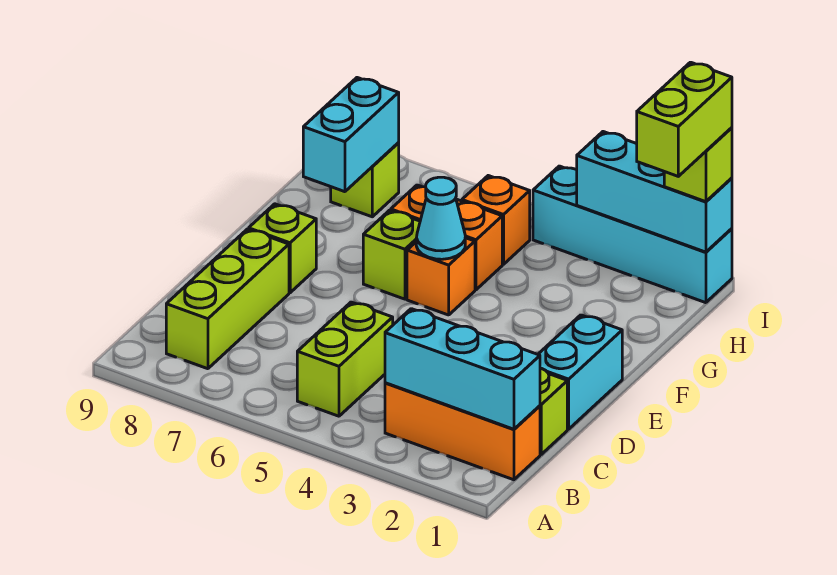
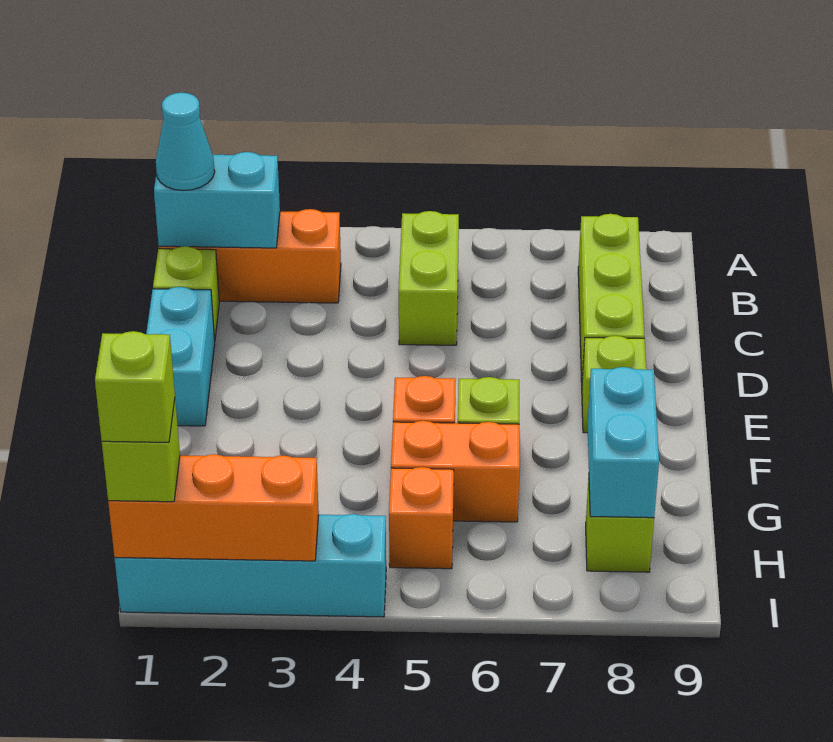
cyan brick B1:B3 level 2 -> cyan brick B1:B2 level 2
cyan cone F5 level 2 -> cyan cone B1 level 3
lime brick H1:I1 level 4 -> lime brick I1 level 4
cyan brick I1:I3 level 2 -> orange brick I1:I3 level 2

